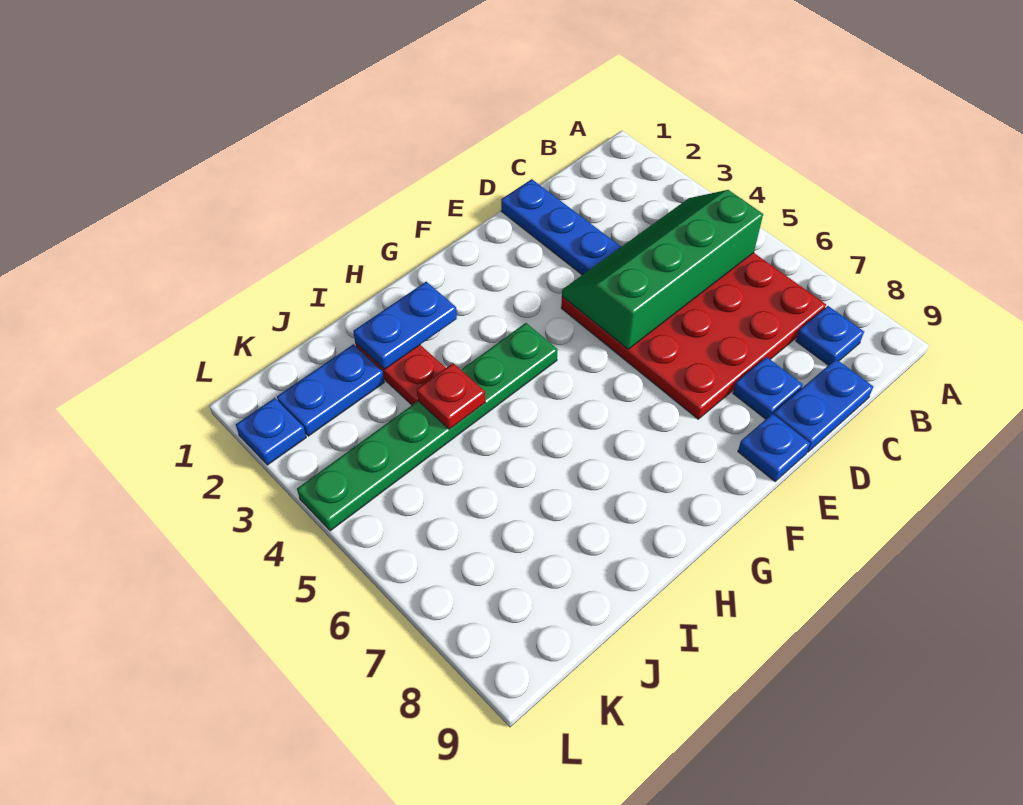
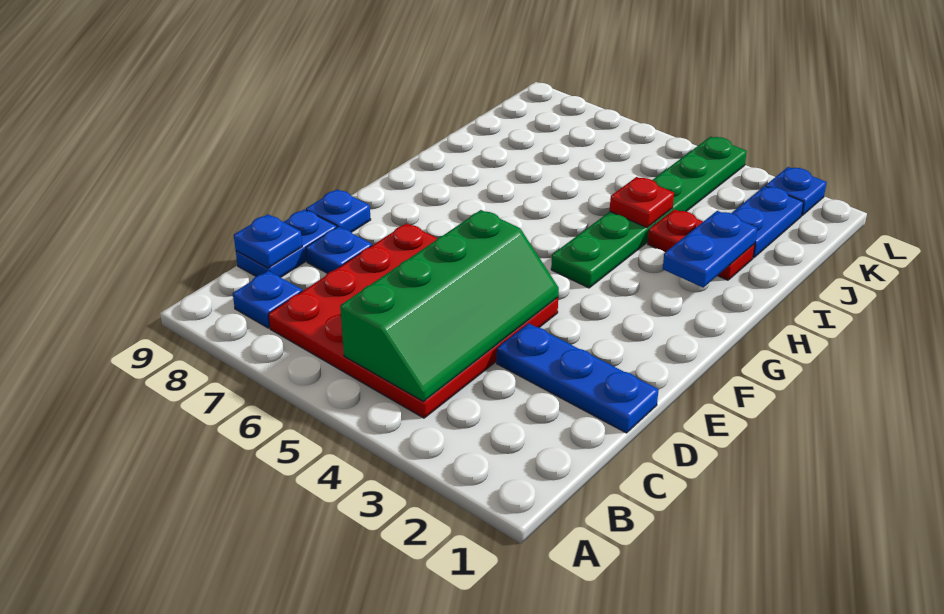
none -> blue plate C9 level 2

